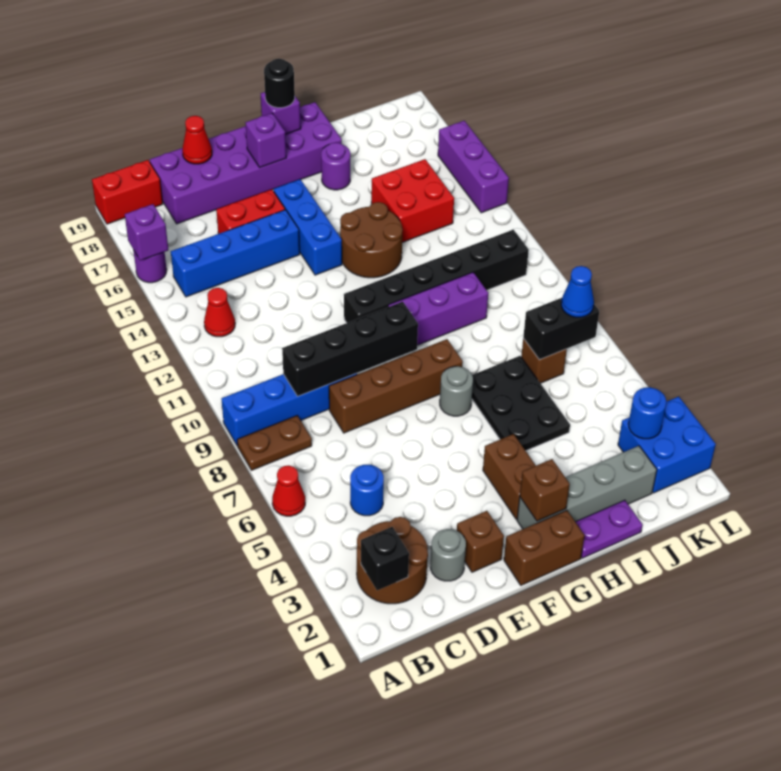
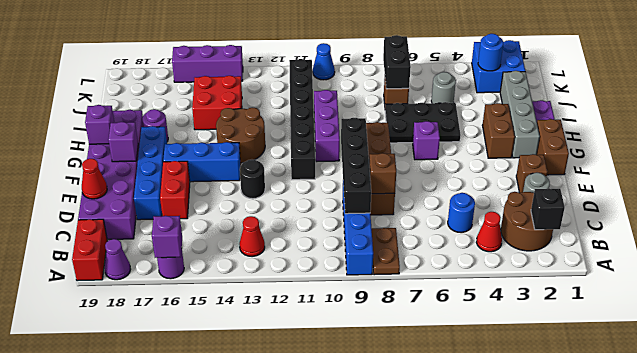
red cone A6 level 1 -> red cone B4 level 1
none -> purple cone A18 level 1
blue brick B15:E15 level 1 -> blue brick D17:G17 level 1
brown brick G2 level 2 -> brown brick D8 level 2
brown brick G3:G4 level 1 -> brown brick G3:H3 level 1
none -> purple brick G6 level 1
grey round brick G7 level 1 -> grey round brick J5 level 1
black round brick G19 level 3 -> black round brick E13 level 1
blue cone K7 level 3 -> blue cone L10 level 1

